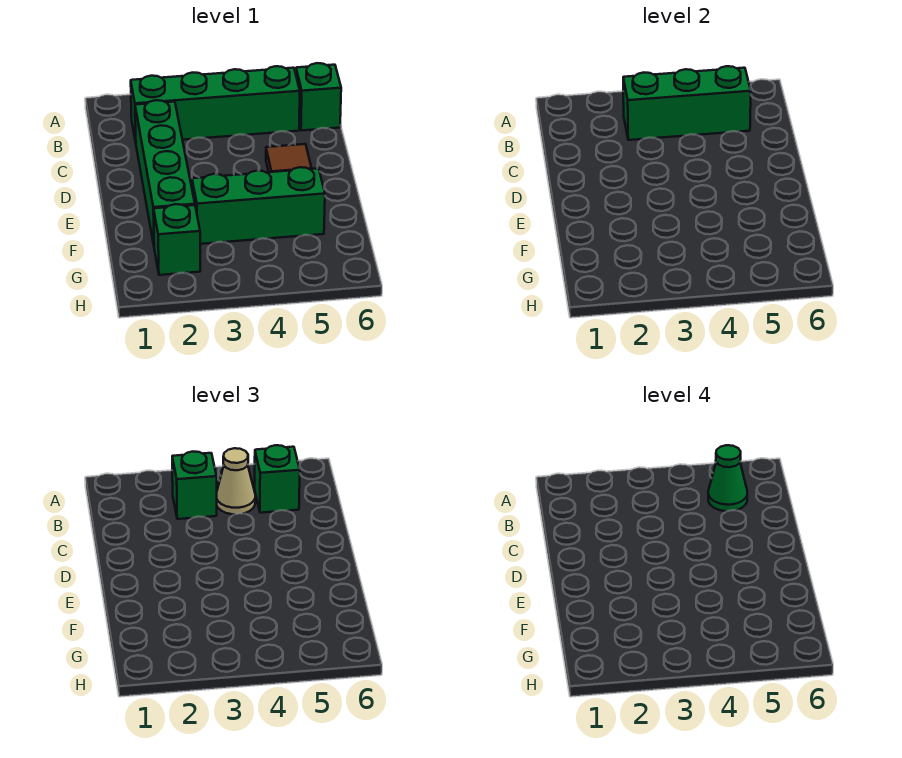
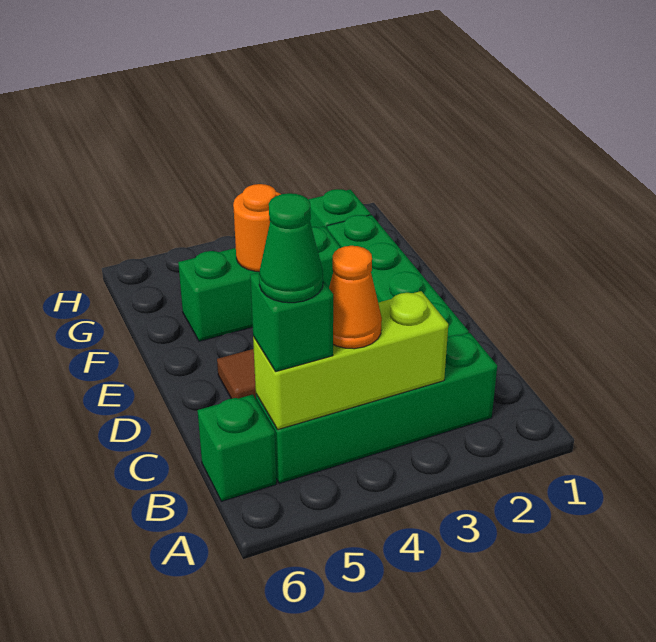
green brick B3:B5 level 2 -> lime brick B3:B5 level 2
green brick B3 level 3 -> none
tan cone B4 level 3 -> orange cone B4 level 3
none -> orange round brick F4 level 2

